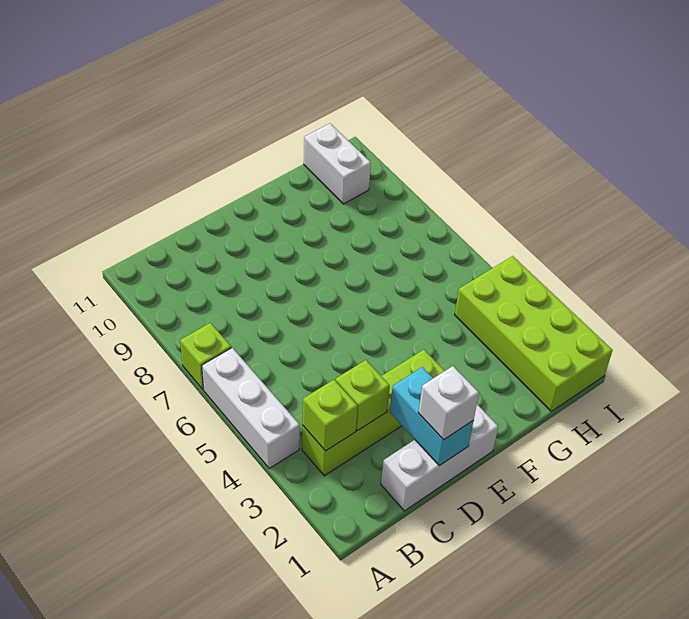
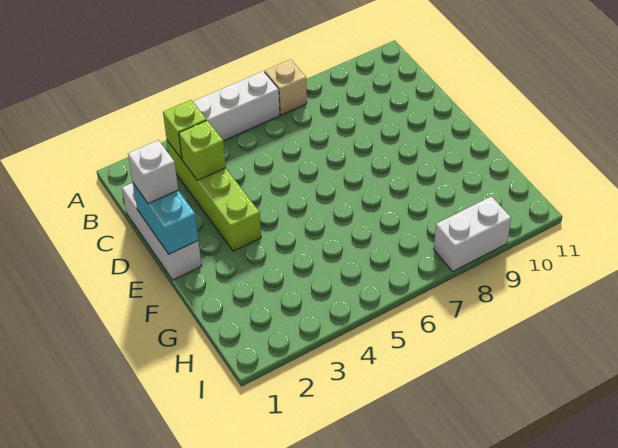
lime brick A7 level 1 -> tan brick A7 level 1
cyan brick D1:D2 level 2 -> cyan brick D1:E1 level 2
lime brick H1:I4 level 1 -> none
white brick H10:H11 level 1 -> white brick I8:I9 level 1

